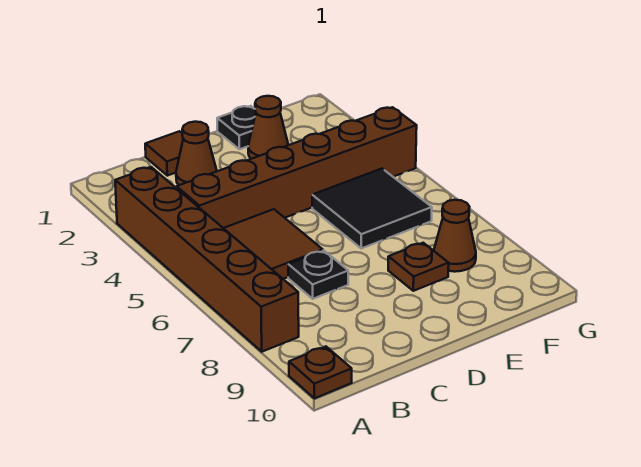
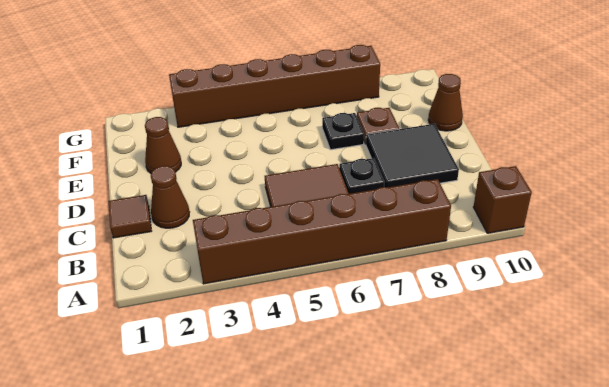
brown plate A10 level 1 -> brown brick A10 level 1
brown brick B4:G4 level 1 -> brown brick G3:G8 level 1
black plate E1 level 1 -> black plate E7 level 1
black tile E5:F6 level 1 -> black tile C8:D9 level 1
brown cone F8 level 1 -> brown cone E10 level 1

